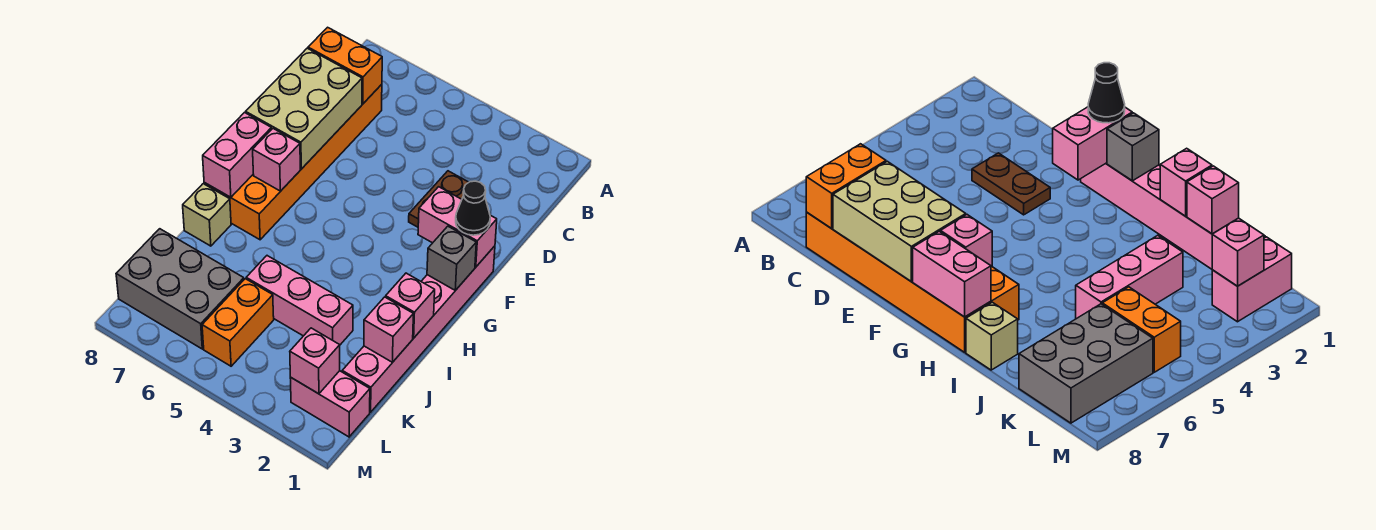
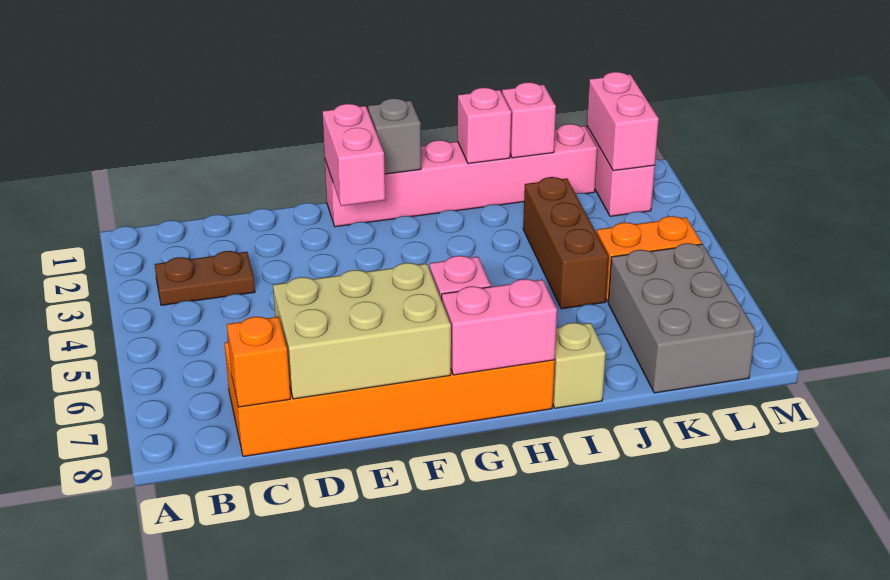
orange brick C7:C8 level 2 -> orange brick C8 level 2
brown plate D3:E3 level 1 -> brown plate B3:C3 level 1
black cone F1 level 3 -> none
pink brick J3:J5 level 1 -> brown brick J3:J5 level 1
pink brick L2 level 2 -> pink brick L1:L2 level 2

